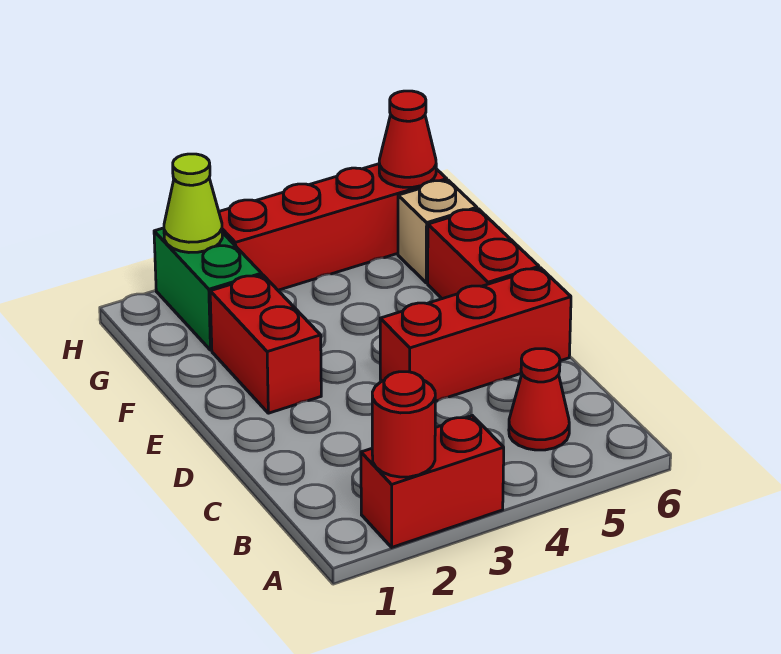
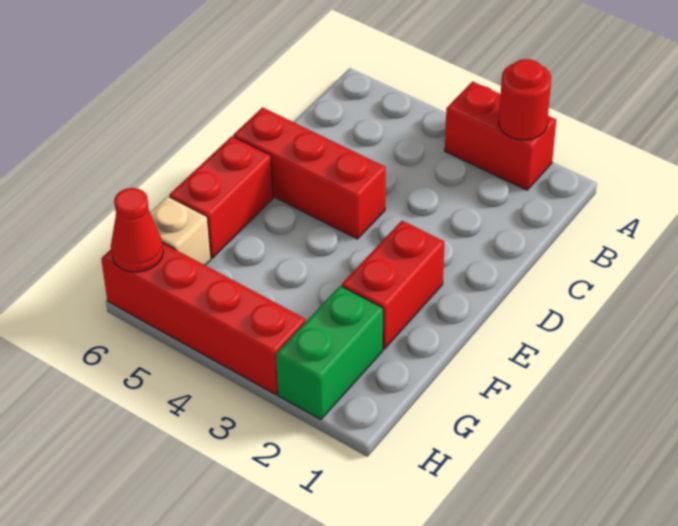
red cone B5 level 1 -> none
lime cone H2 level 2 -> none

